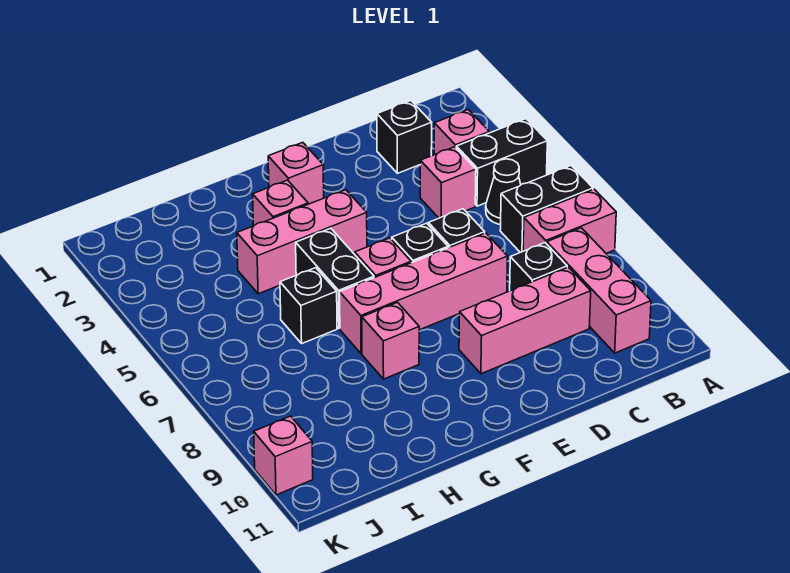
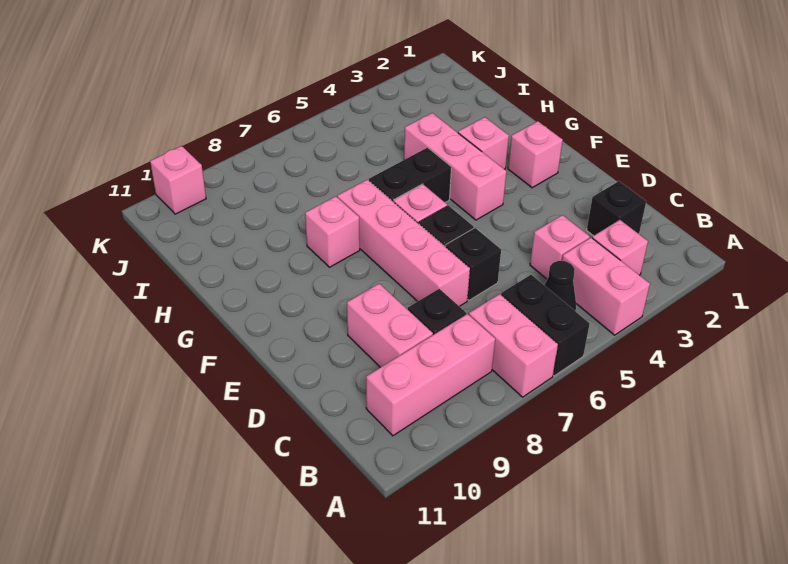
black brick A4:B4 level 1 -> pink brick A4:B4 level 1
pink brick C9:E9 level 1 -> pink brick C9:D9 level 1
black brick H6 level 1 -> none

